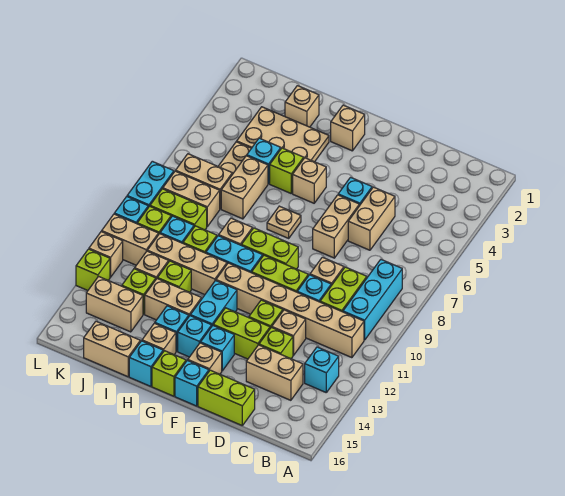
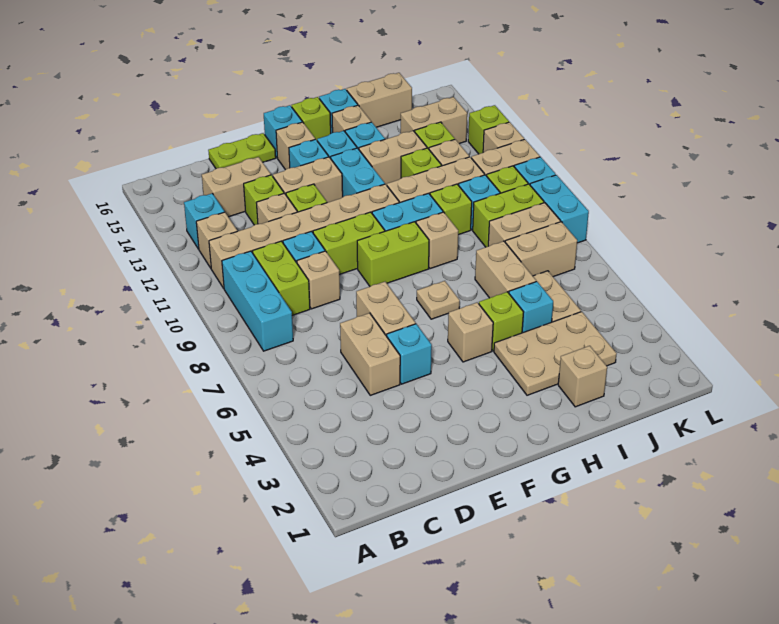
lime brick D16:E16 level 1 -> lime plate D16:E16 level 1
lime brick E13:F13 level 1 -> tan brick E13:F13 level 1
tan brick G2 level 1 -> tan brick B12 level 1

